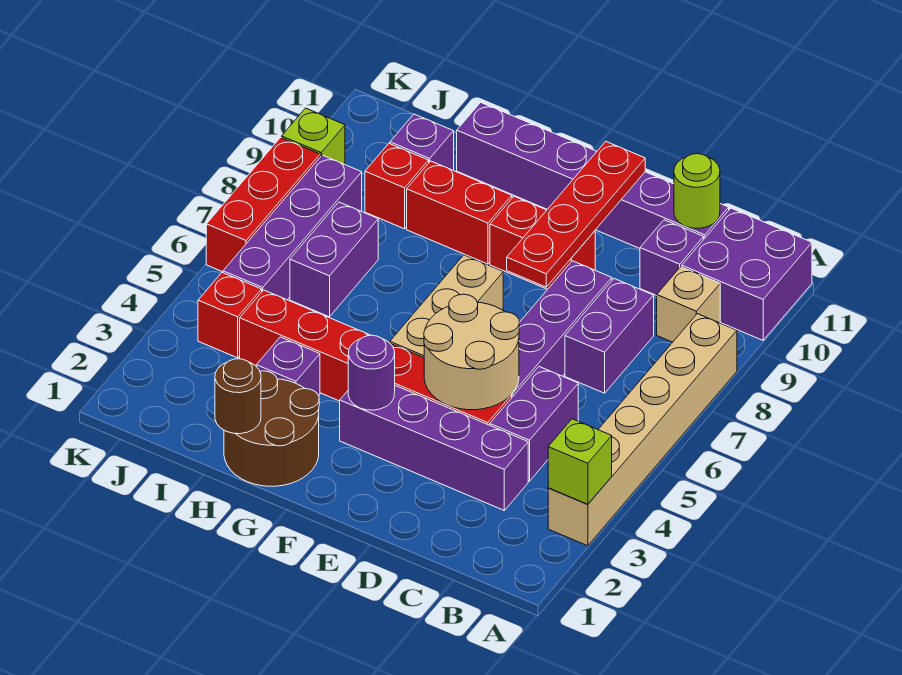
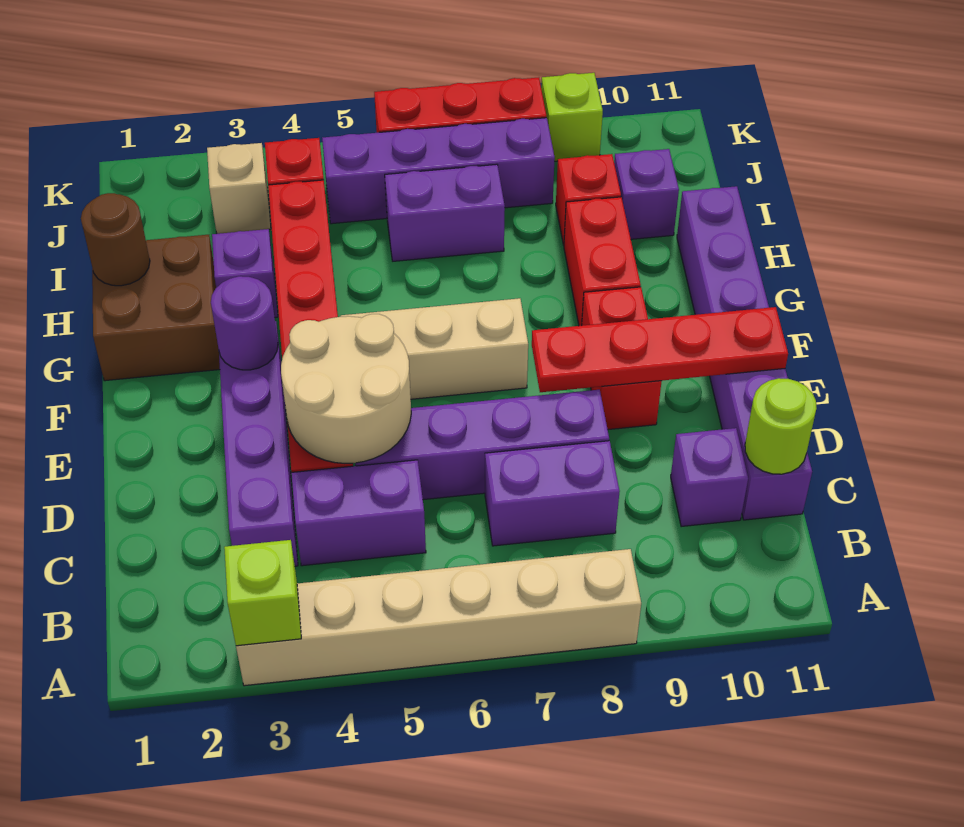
purple brick A10:B11 level 1 -> none
tan brick B9 level 1 -> tan brick J3 level 1
brown round brick G1:H2 level 1 -> brown brick G1:H2 level 1

